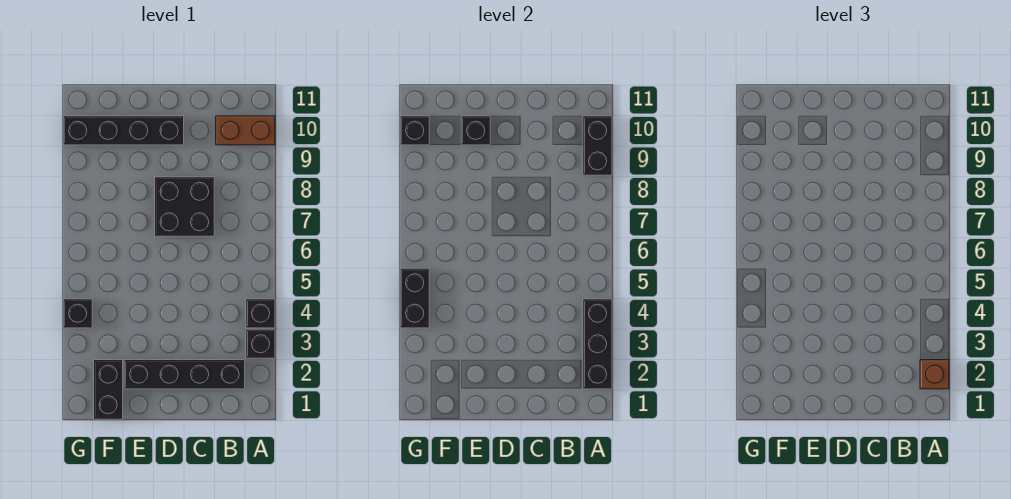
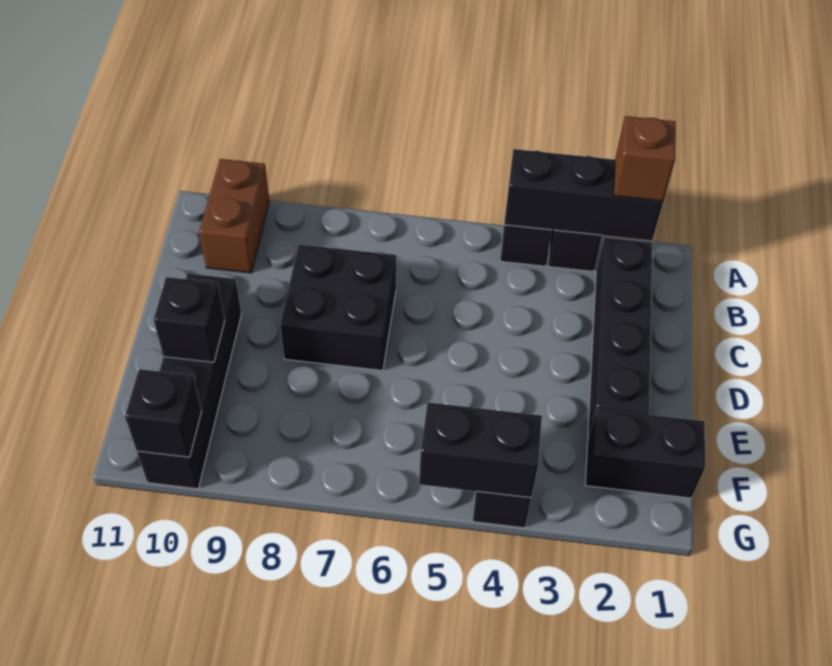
black brick A9:A10 level 2 -> none

